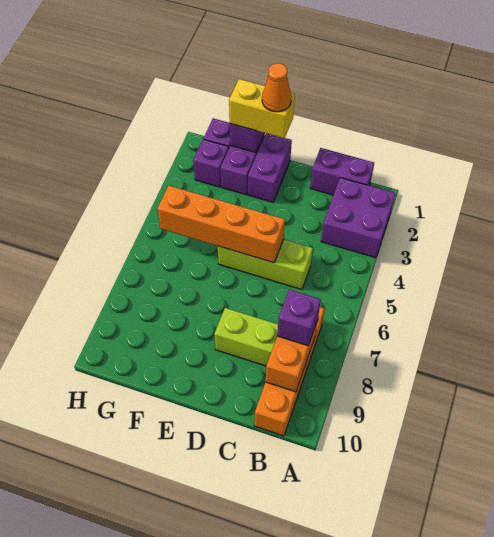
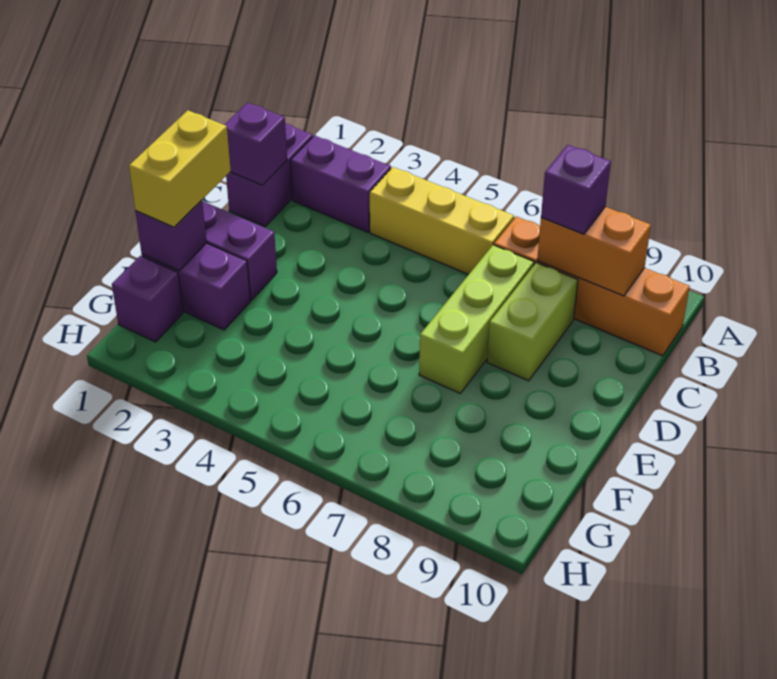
purple brick A2:B3 level 1 -> purple brick B2:B3 level 1
none -> yellow brick B4:B6 level 1
lime brick C5:E5 level 1 -> lime brick C7:E7 level 1
orange brick D5:G5 level 2 -> none
orange cone E1 level 4 -> none
purple brick G2 level 1 -> purple brick C1 level 2

